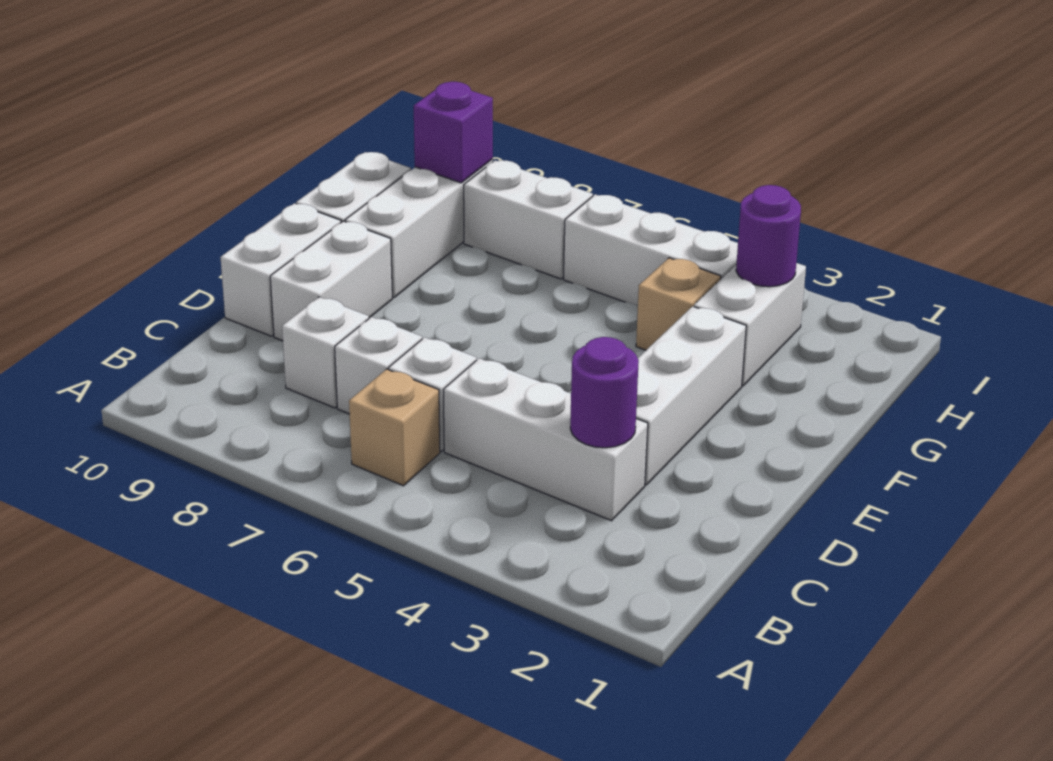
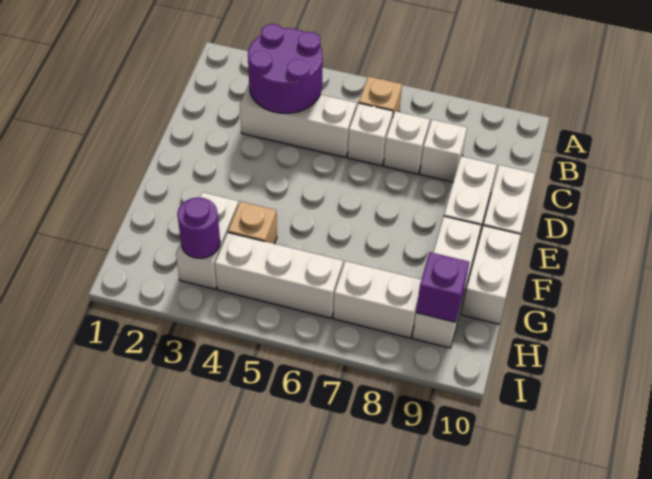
purple round brick C3 level 2 -> purple round brick B3:C4 level 2
white brick D3:F3 level 1 -> none

